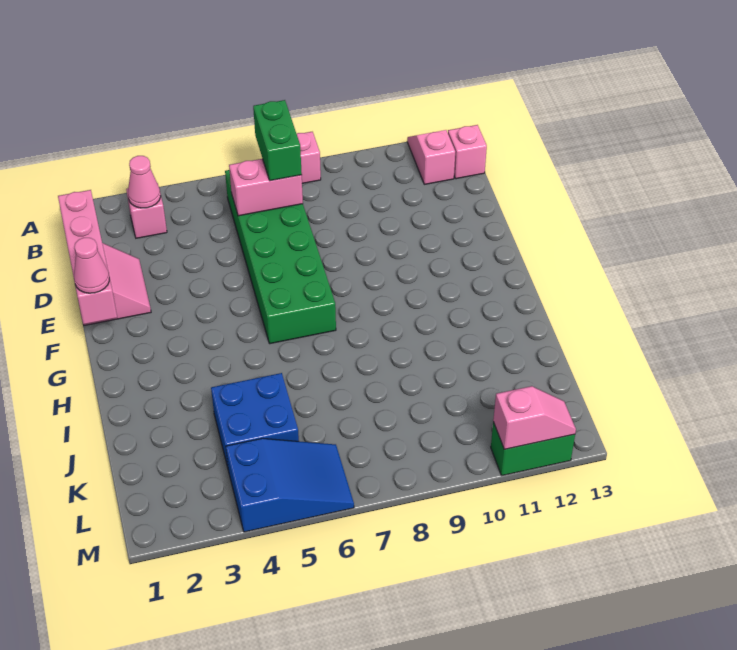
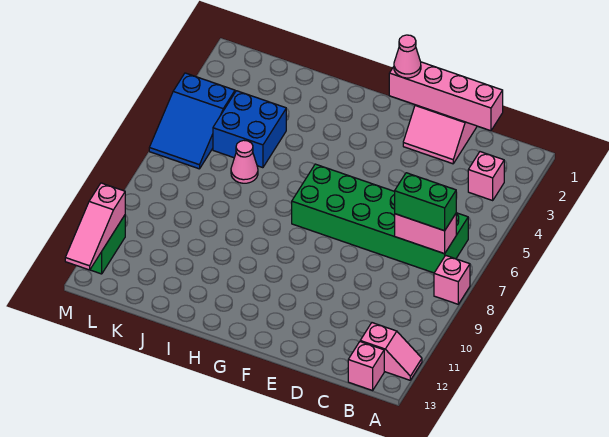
pink cone B3 level 2 -> pink cone J6 level 1
pink brick C6:C7 level 2 -> pink brick B7:C7 level 2
pink slope M11:M12 level 2 top 11 -> pink slope M11:M13 level 2 top 11

